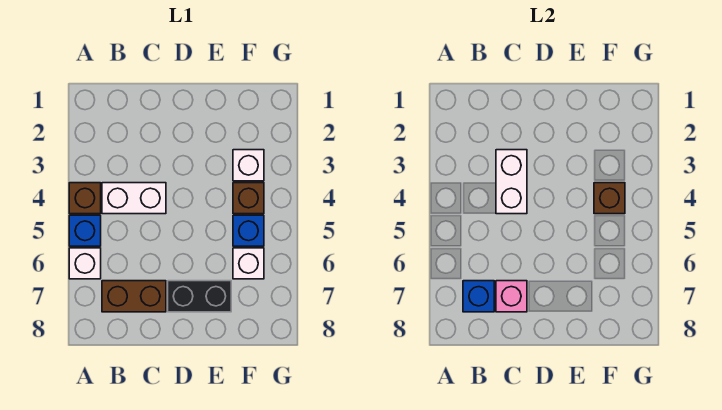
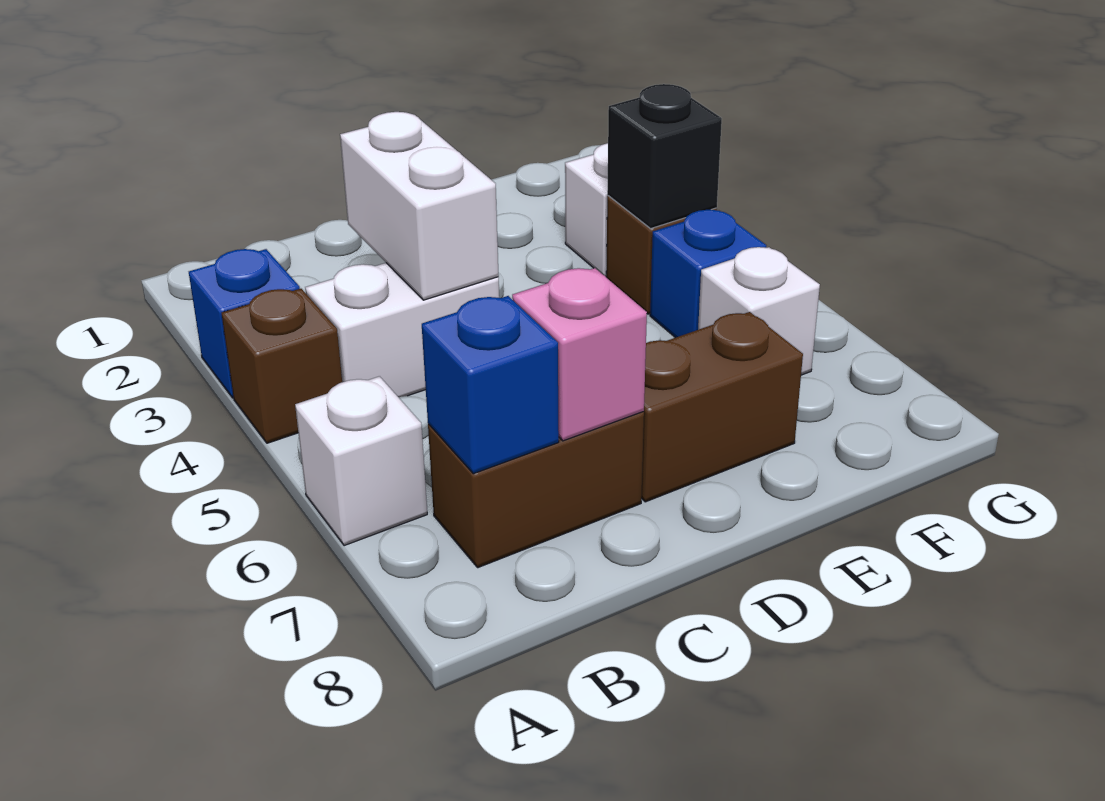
blue brick A5 level 1 -> blue brick A3 level 1
black brick D7:E7 level 1 -> brown brick D7:E7 level 1
brown brick F4 level 2 -> black brick F4 level 2

